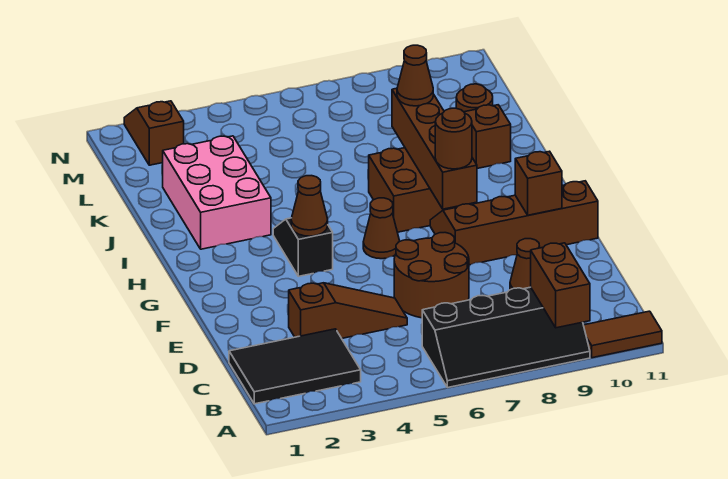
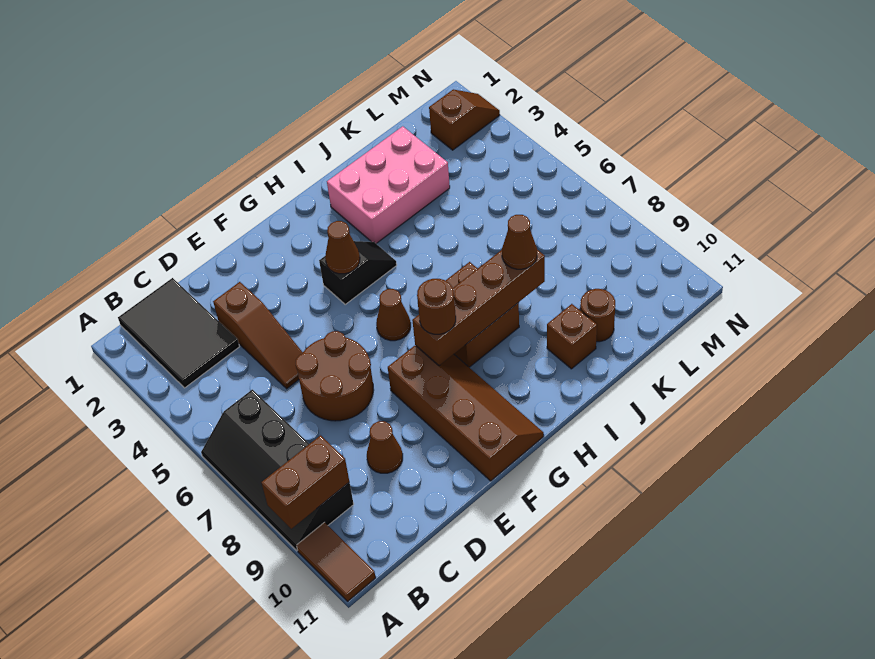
brown brick F10 level 2 -> none

